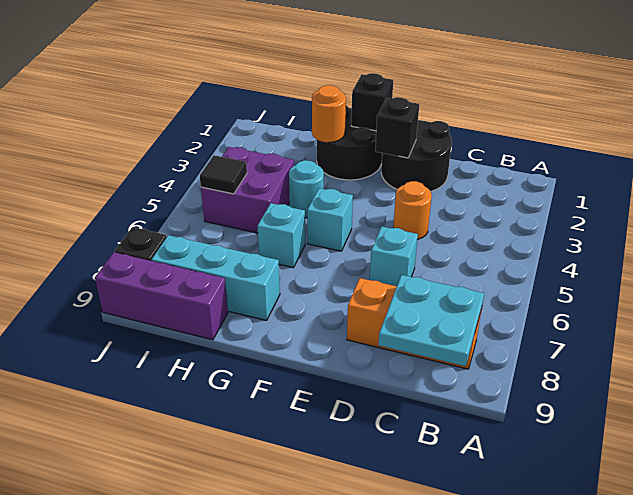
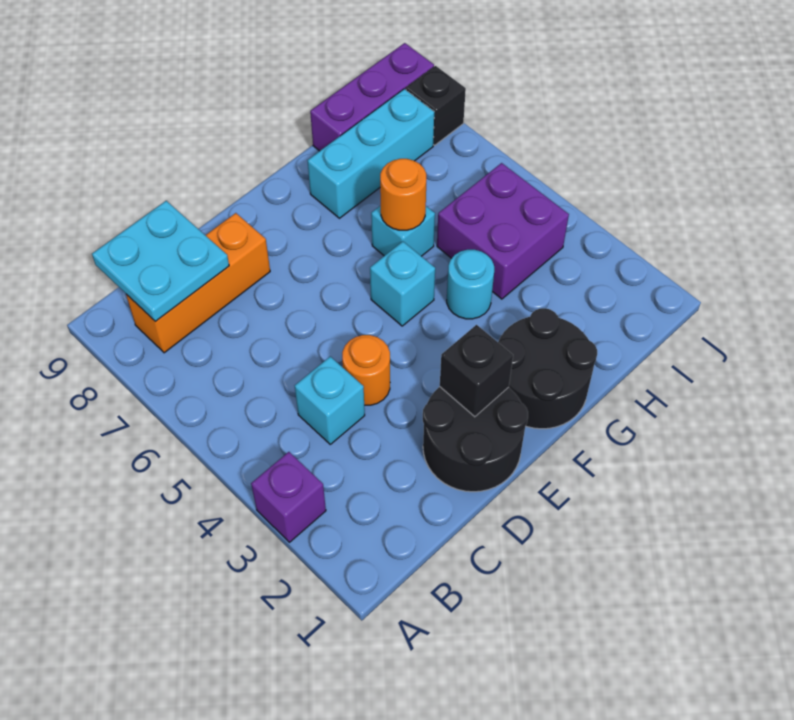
none -> purple brick A3 level 1
cyan brick D6 level 1 -> cyan brick C4 level 1
black brick F1 level 2 -> none
orange round brick G2 level 2 -> orange round brick G6 level 2
black tile I5 level 2 -> none

